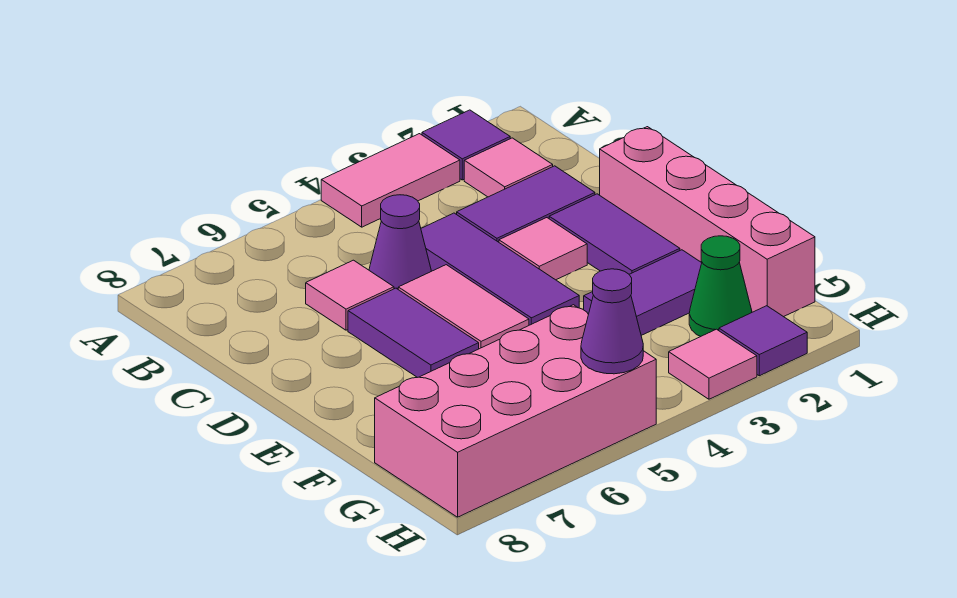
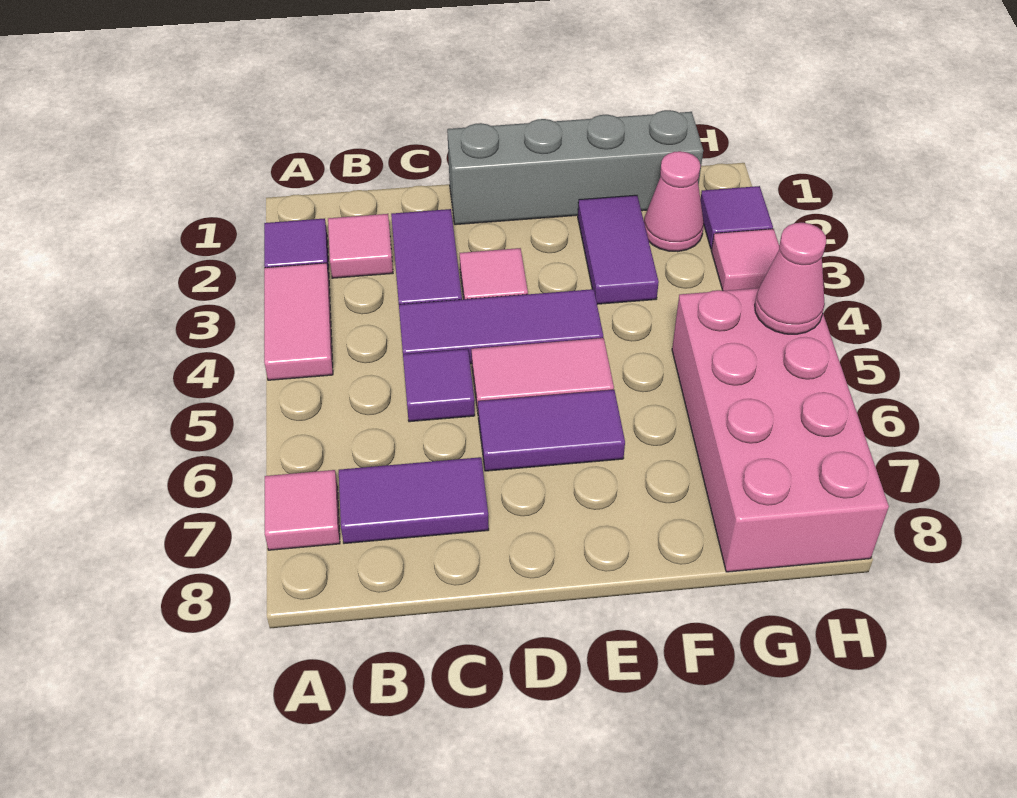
purple cone C5 level 1 -> purple tile C5 level 1
pink tile C6 level 1 -> pink tile A7 level 1
pink brick D1:G1 level 1 -> grey brick D1:G1 level 1
purple tile D2:E2 level 1 -> purple tile B7:C7 level 1
green cone G2 level 1 -> pink cone G2 level 1
purple cone H5 level 2 -> pink cone H5 level 2

